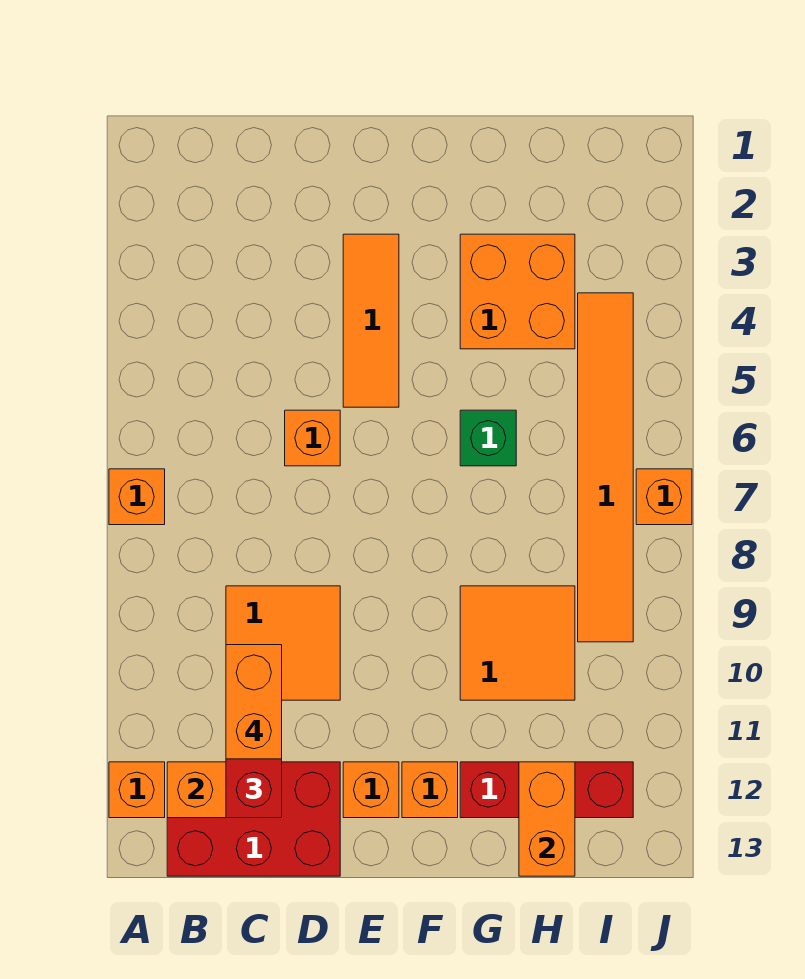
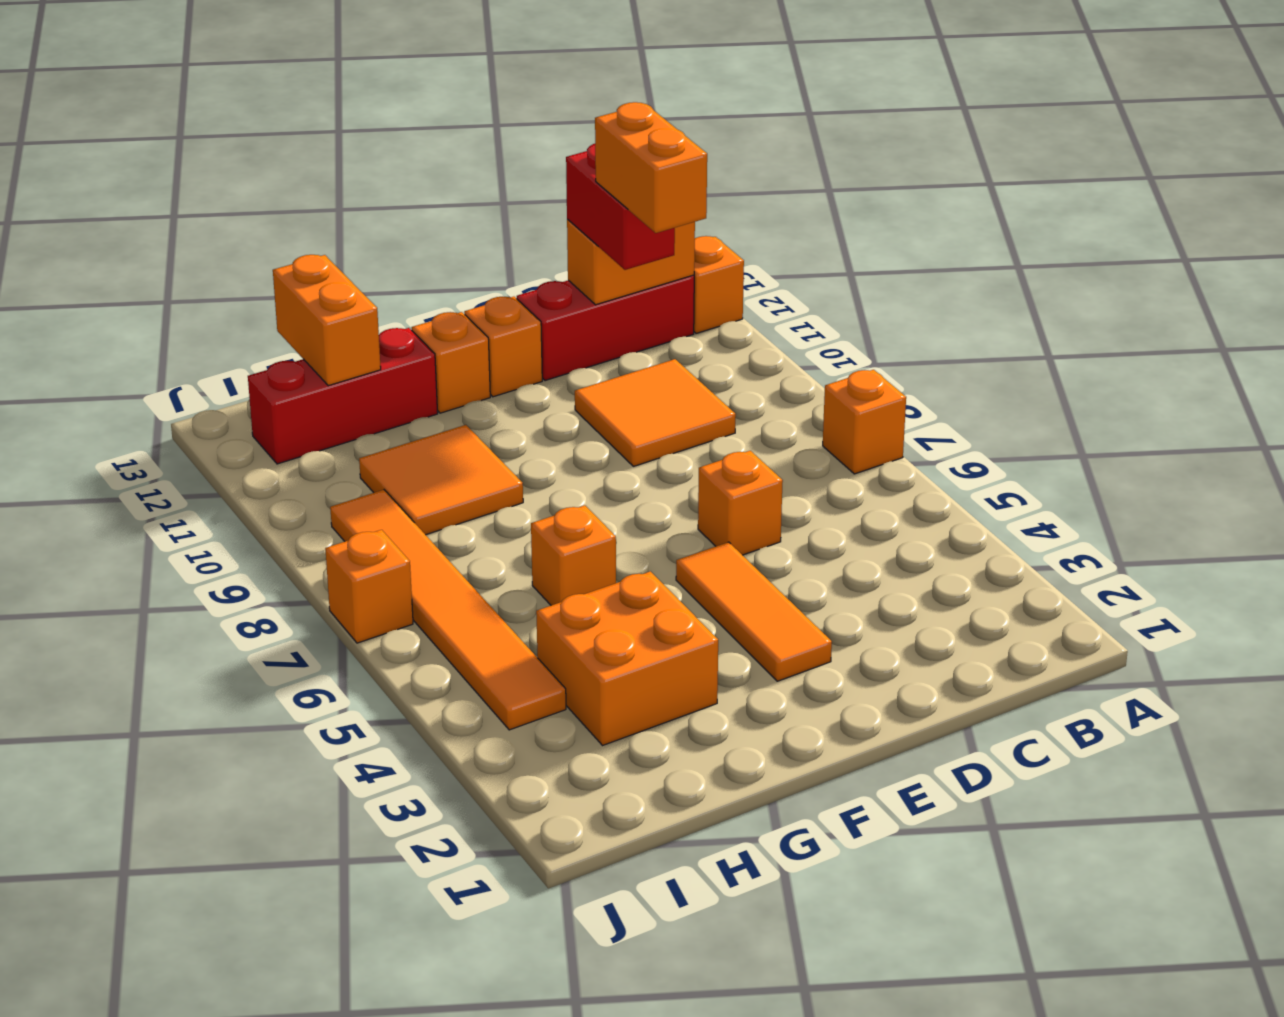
red brick B12:D13 level 1 -> red brick B12:D12 level 1
green brick G6 level 1 -> orange brick G6 level 1

